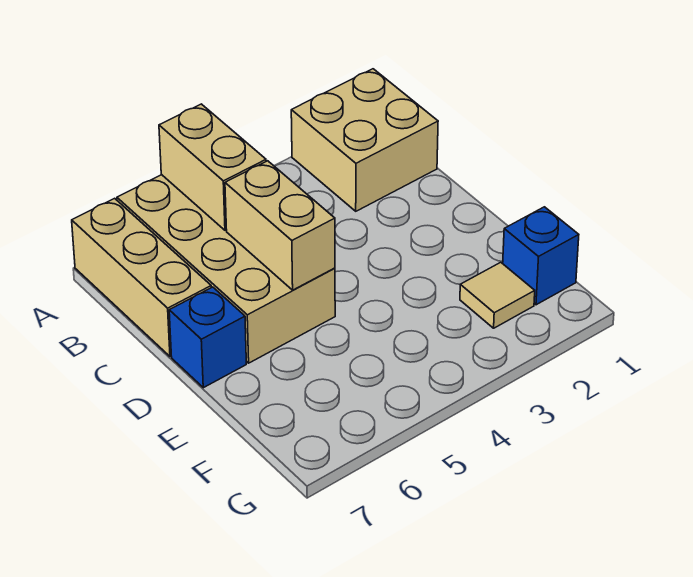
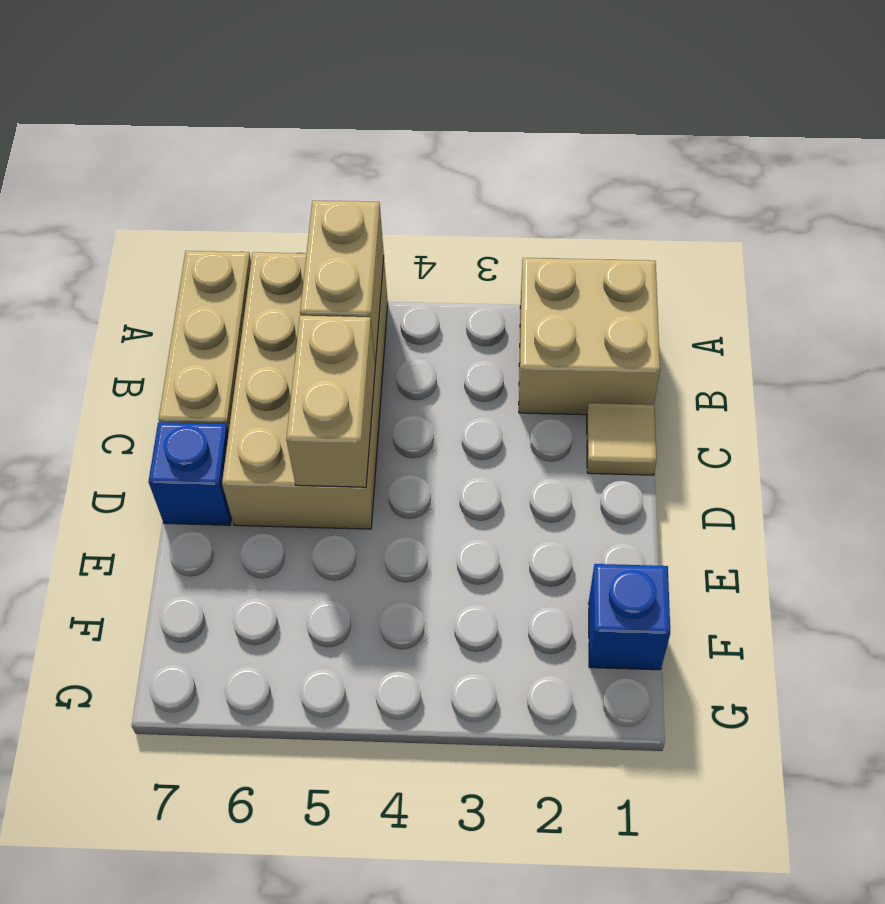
tan tile F2 level 1 -> tan tile C1 level 1

